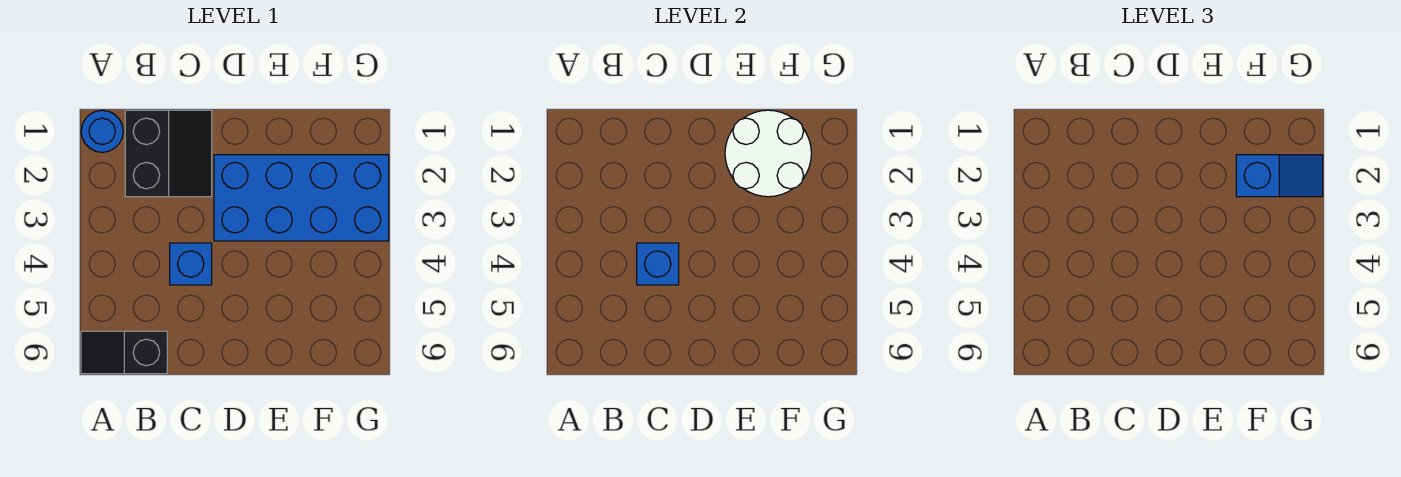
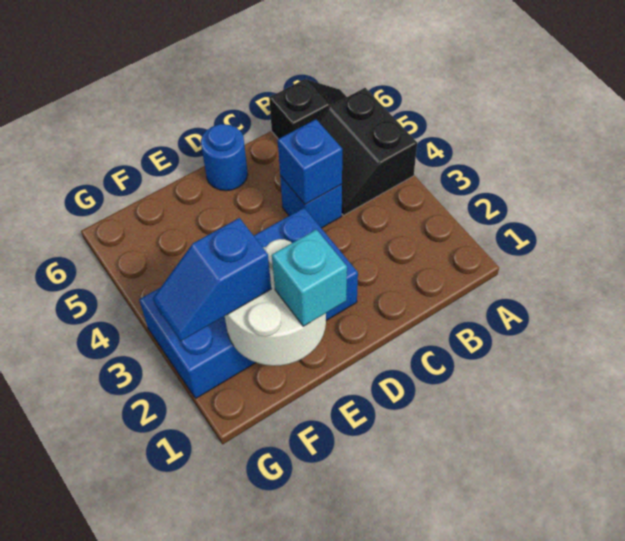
blue round brick A1 level 1 -> blue round brick D6 level 1
black slope B1:C2 level 1 top B -> black slope A4:B5 level 1 top A
none -> cyan brick E1 level 3

